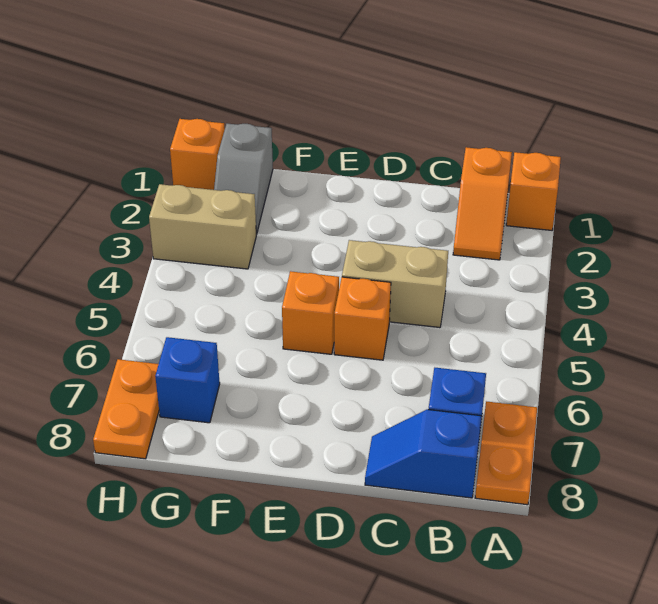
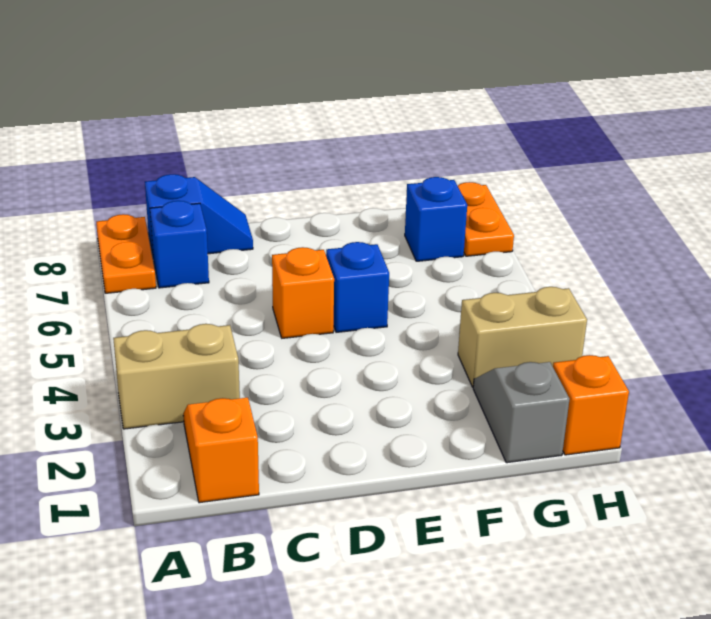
orange brick A1 level 1 -> none
tan brick C4:D4 level 1 -> tan brick A3:B3 level 1
orange brick E5 level 1 -> blue brick E5 level 1

